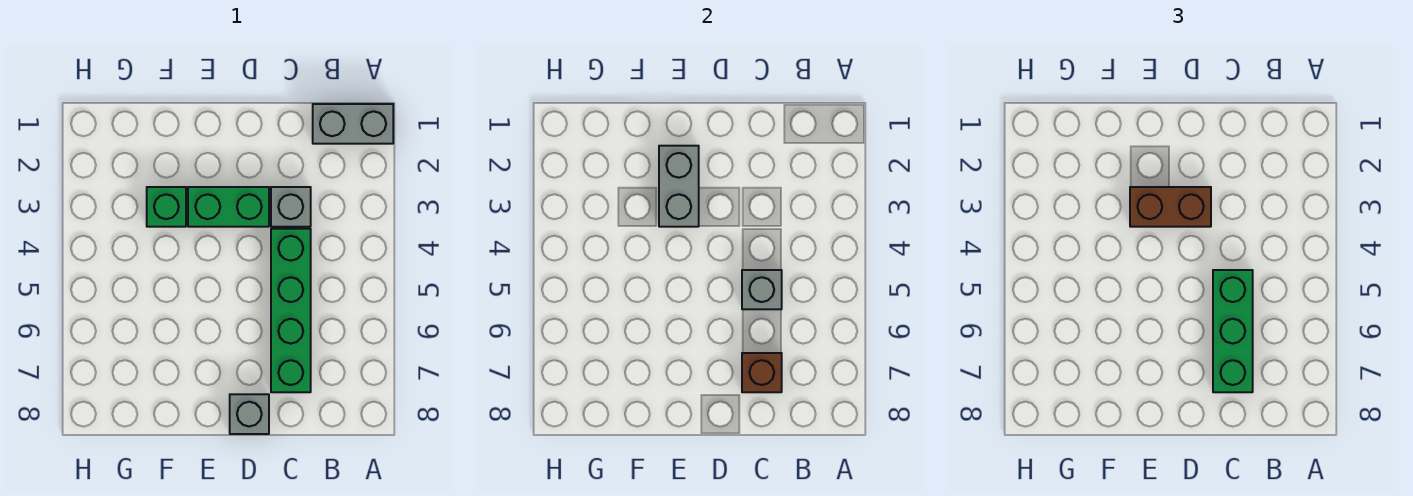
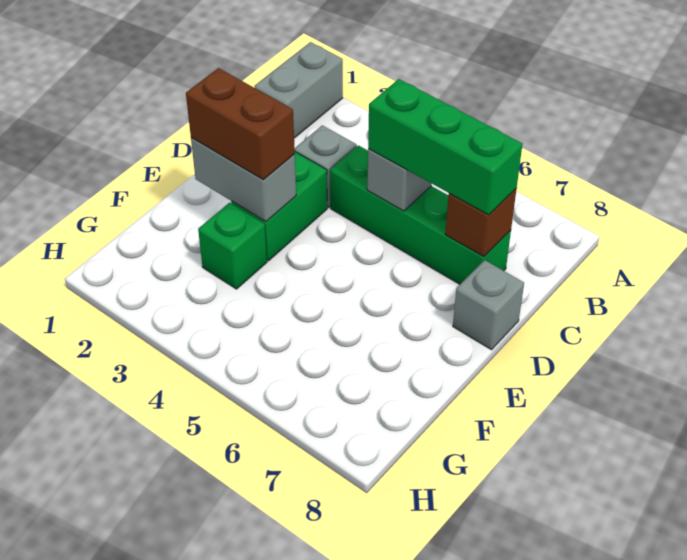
brown brick D3:E3 level 3 -> brown brick E2:E3 level 3

